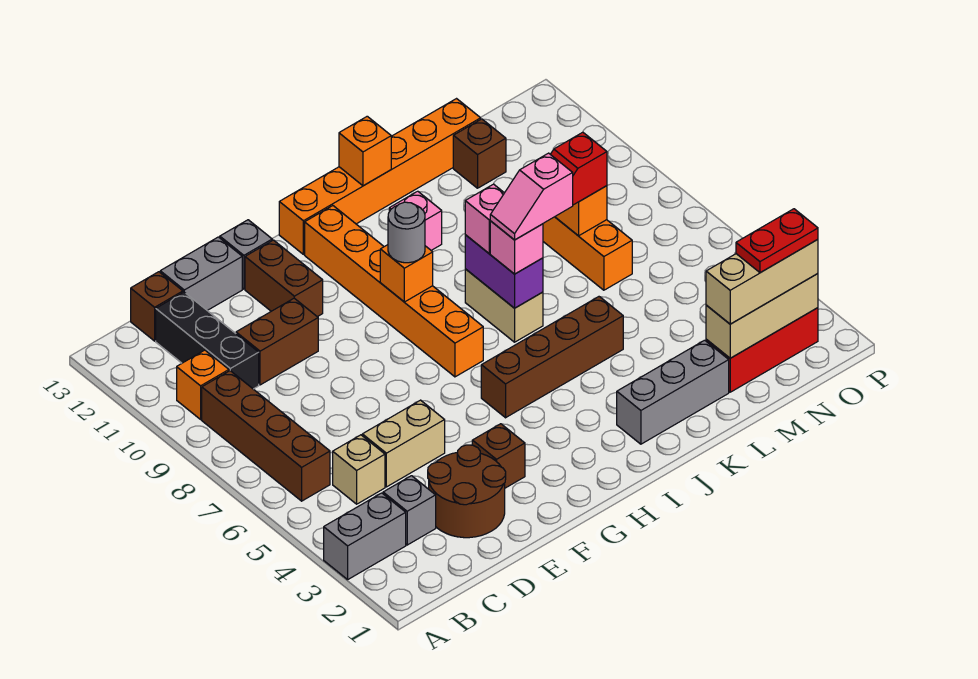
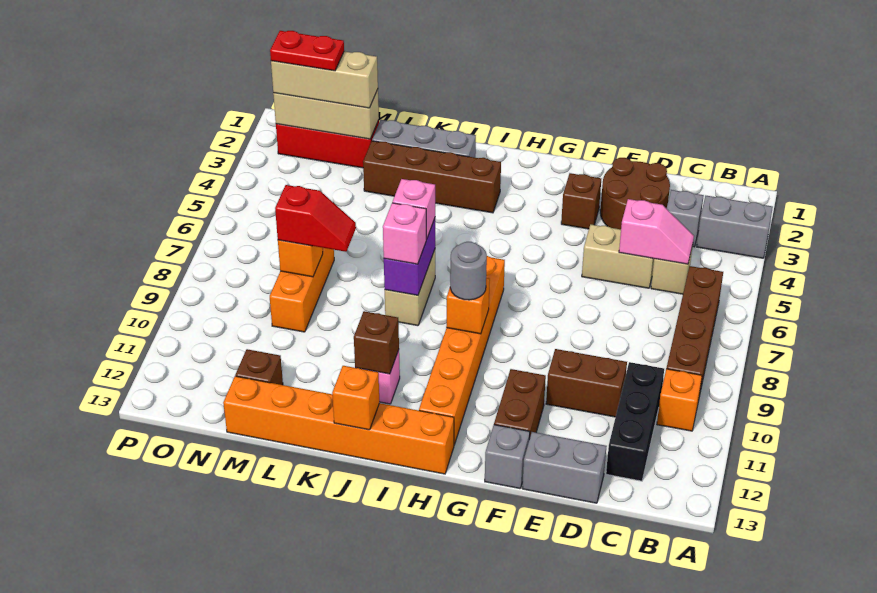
brown brick C13 level 1 -> brown brick J11 level 2
brown brick H5:K5 level 1 -> brown brick I3:L3 level 1
pink slope J7:K7 level 4 top K -> pink slope C5:D5 level 2 top D

